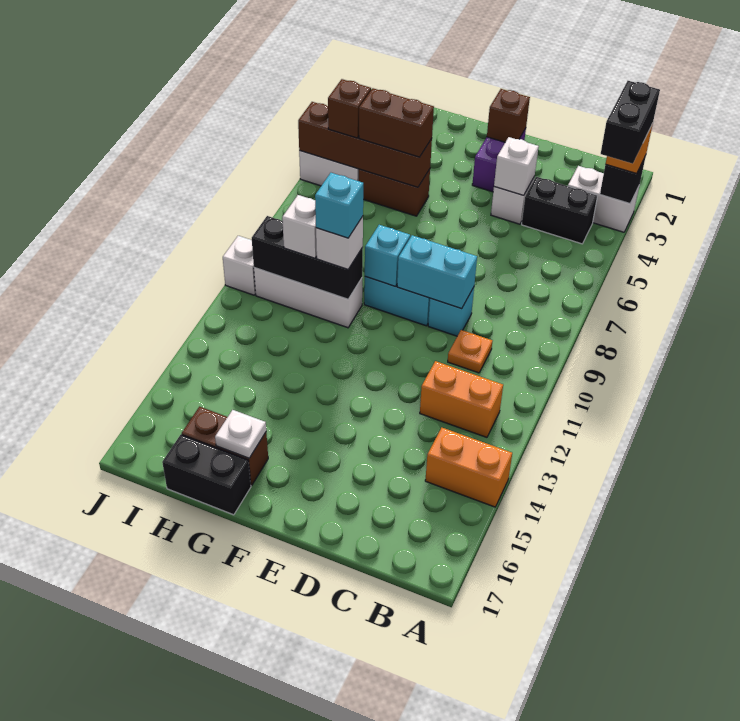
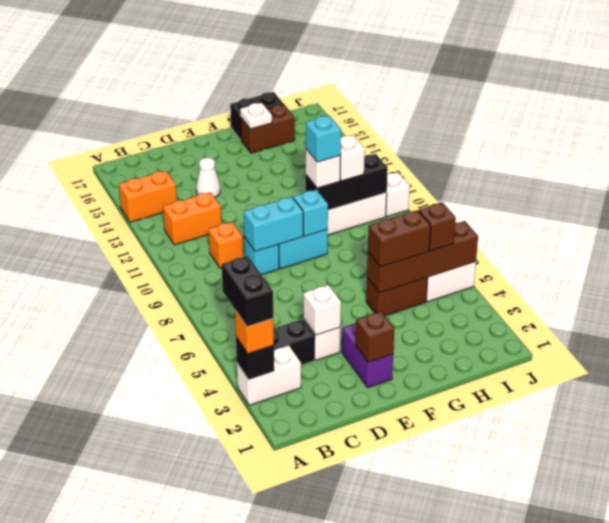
orange plate C10 level 1 -> orange brick C10 level 1
none -> white cone D14 level 1

